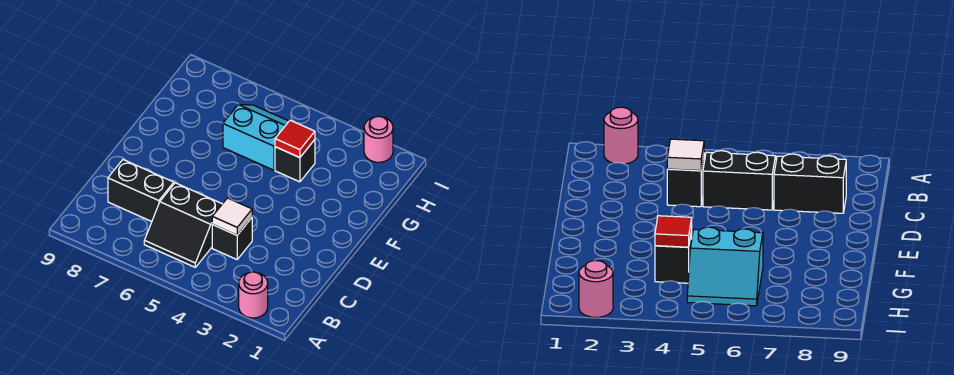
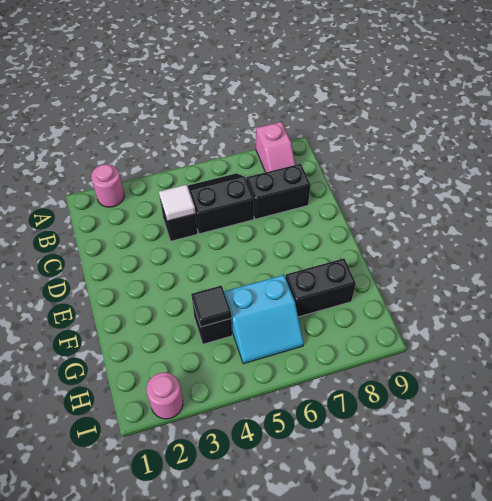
none -> pink slope A8:B8 level 1 top A
red tile G4 level 2 -> black tile G4 level 2
none -> black brick G7:G8 level 1

